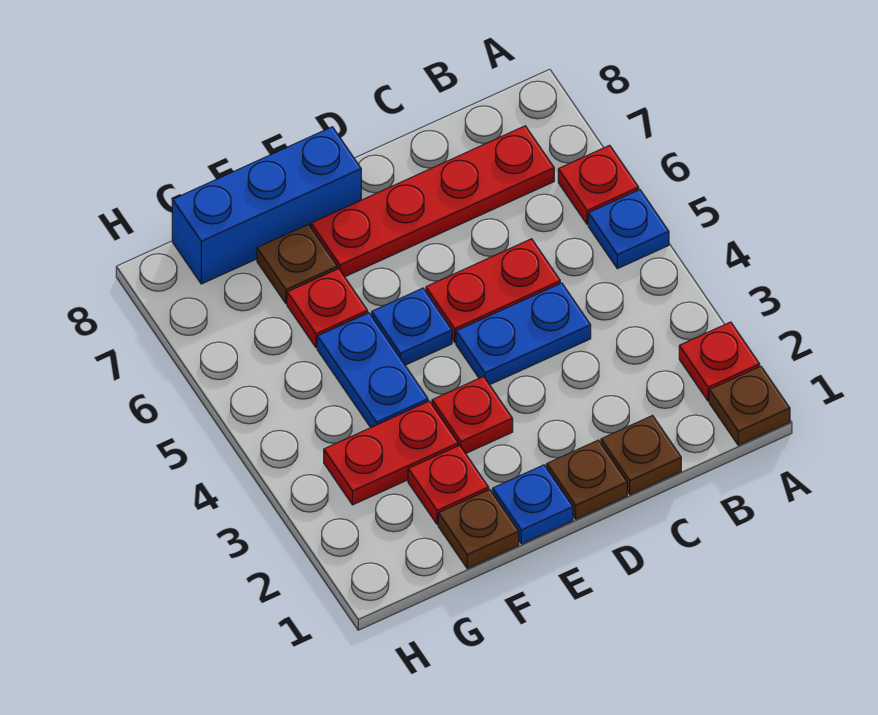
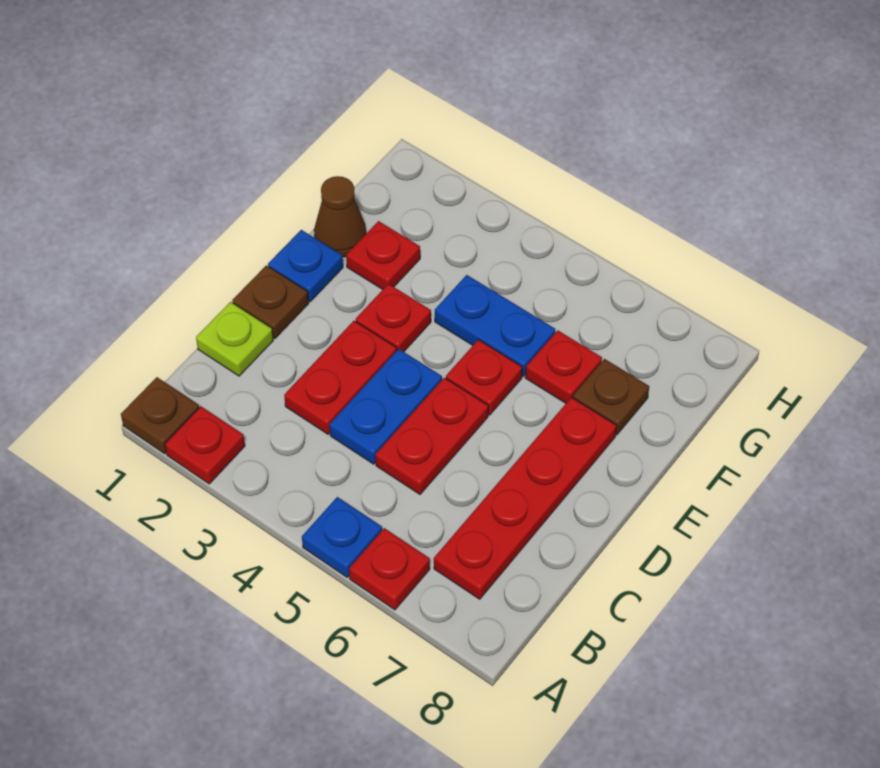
brown plate C1 level 1 -> lime plate C1 level 1
blue plate E5 level 1 -> red plate E5 level 1
blue brick E8:G8 level 1 -> none
brown plate F1 level 1 -> brown cone F1 level 1
red plate F3:G3 level 1 -> red plate C3:D3 level 1

